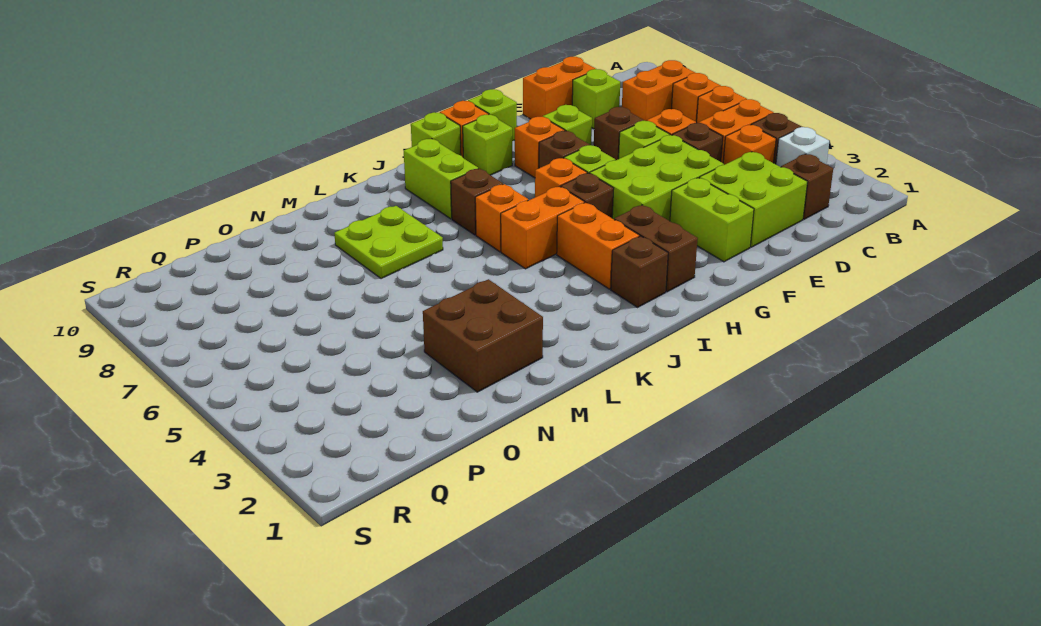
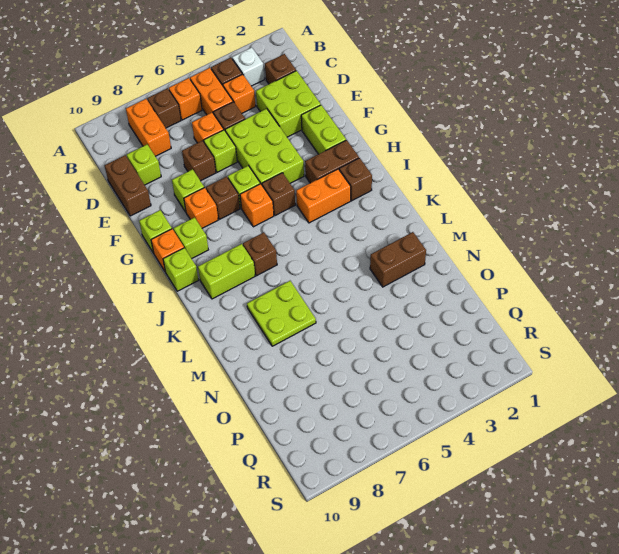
orange brick B7 level 1 -> brown brick B7 level 1
orange brick D10:E10 level 1 -> brown brick D10:E10 level 1
lime brick F2:F3 level 1 -> lime brick F2:G2 level 1
orange brick I5:J5 level 1 -> none
orange brick J6 level 1 -> none
brown brick M2:N3 level 1 -> brown brick M2:M3 level 1

